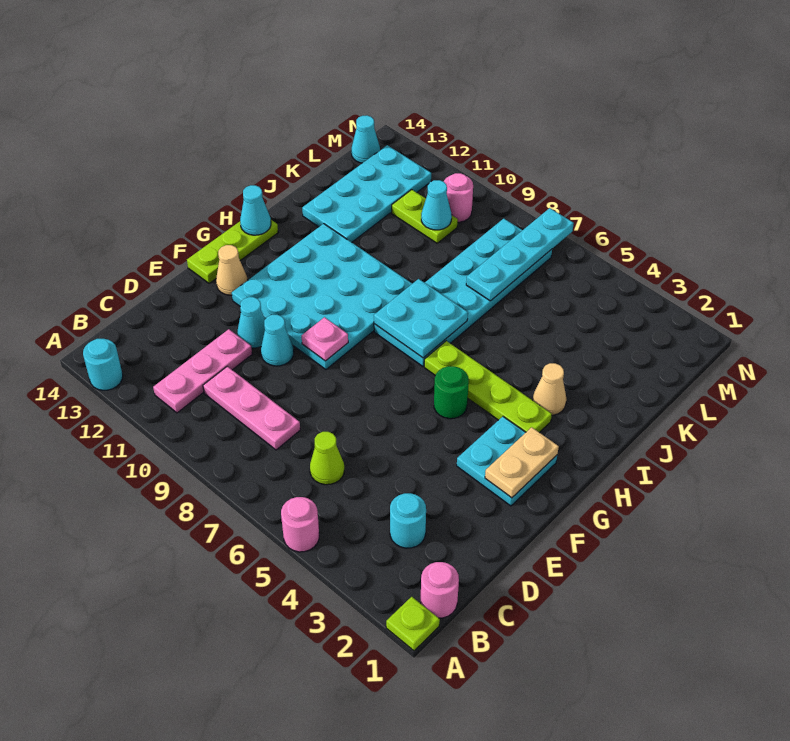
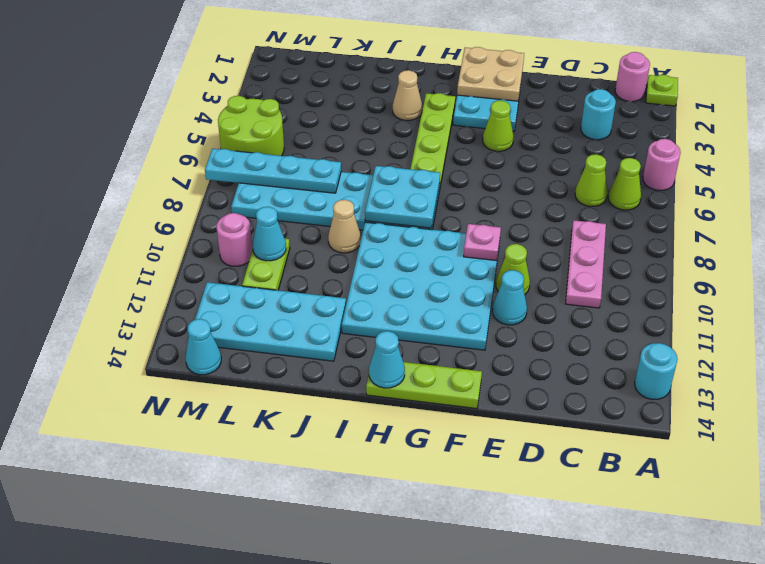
none -> lime cone B6 level 1
pink plate B11:D11 level 1 -> none
cyan cone E10 level 1 -> lime cone E10 level 1
tan plate F2:G2 level 2 -> tan plate F1:G2 level 2
none -> lime cone F4 level 1
tan cone F13 level 1 -> tan cone J9 level 1
green round brick G5 level 1 -> none
none -> lime round brick M5:N6 level 1

